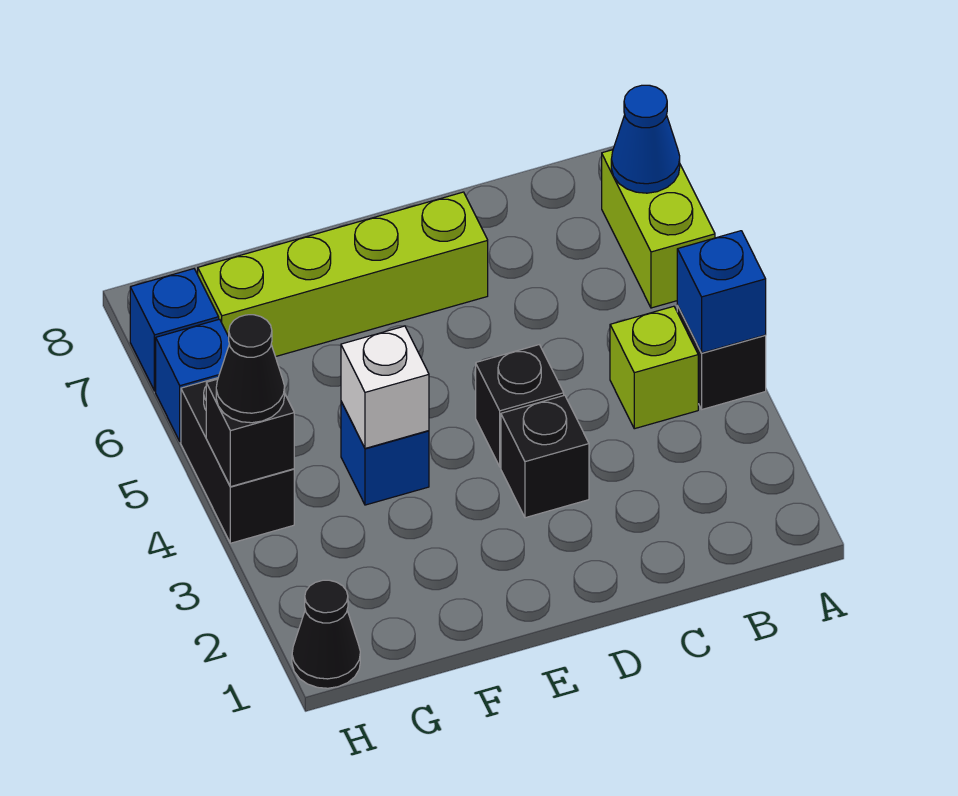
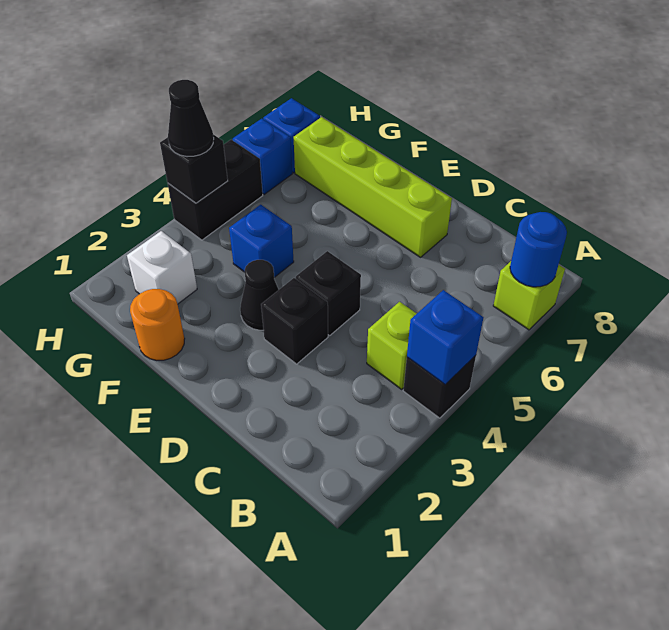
lime brick A6:A7 level 1 -> lime brick A7 level 1
blue cone A7 level 2 -> blue round brick A7 level 2
none -> orange round brick F1 level 1
white brick F4 level 2 -> white brick G2 level 1
black cone H1 level 1 -> black cone E3 level 1

